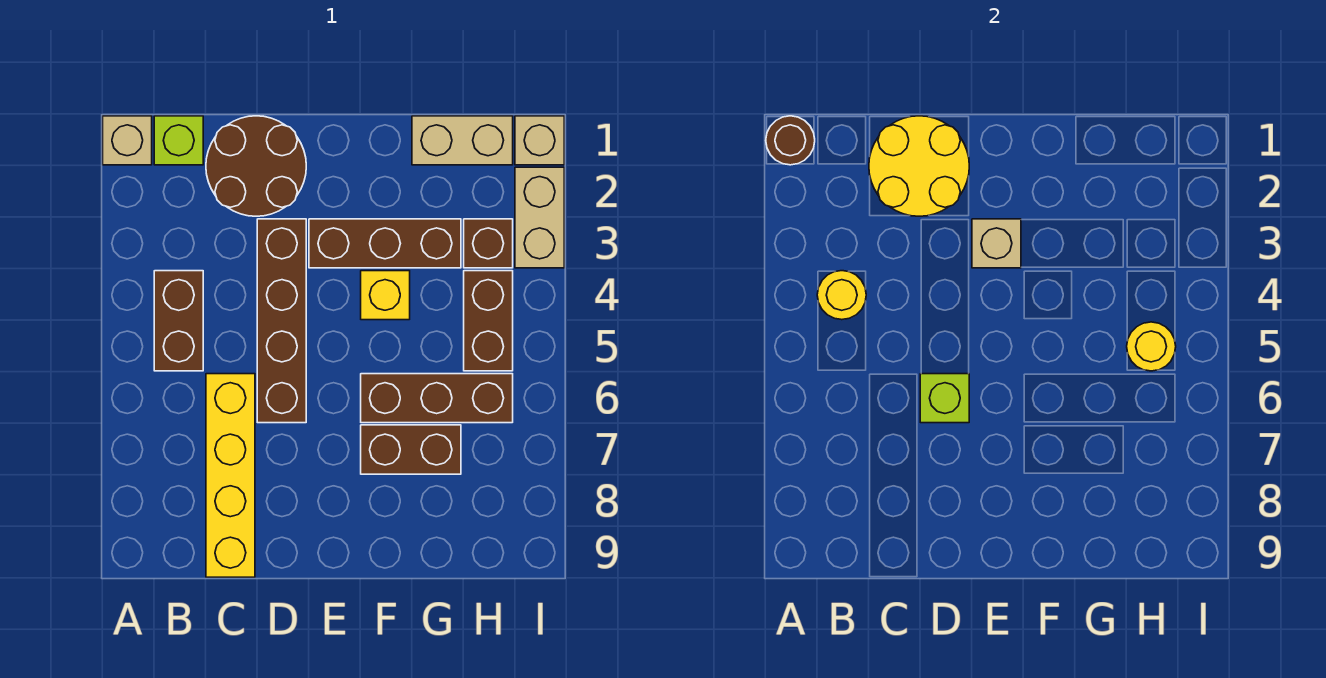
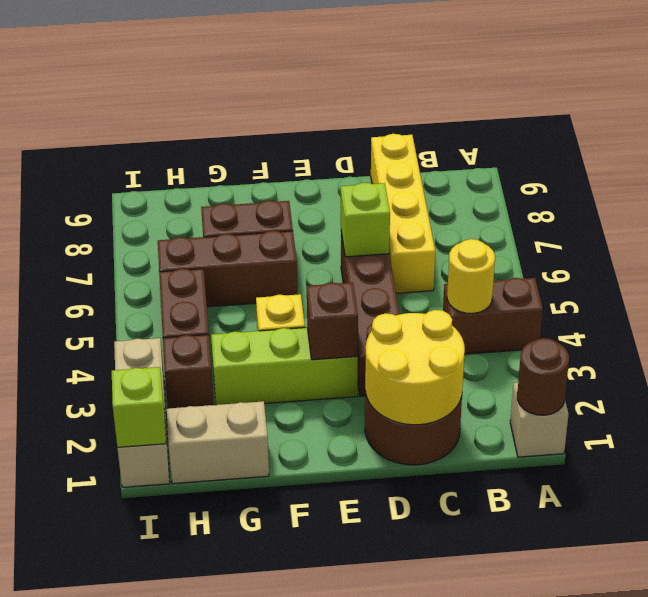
lime brick B1 level 1 -> lime brick I1 level 2
brown brick B4:B5 level 1 -> brown brick A4:B4 level 1
brown brick E3:G3 level 1 -> lime brick E3:G3 level 1
tan brick E3 level 2 -> brown brick E3 level 2
yellow round brick H5 level 2 -> none

